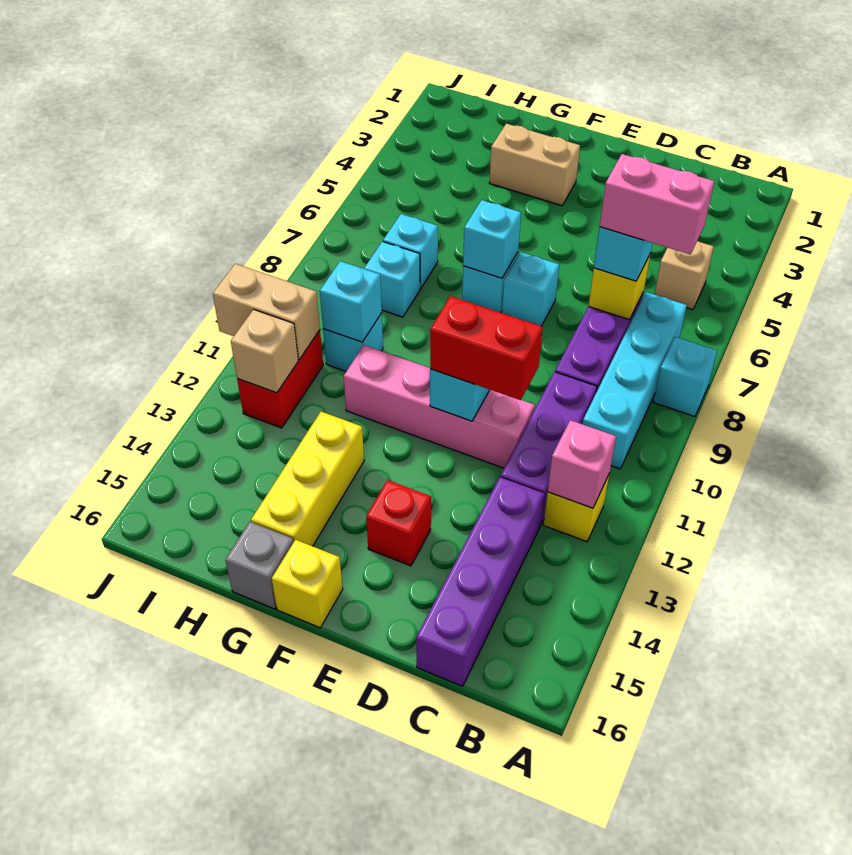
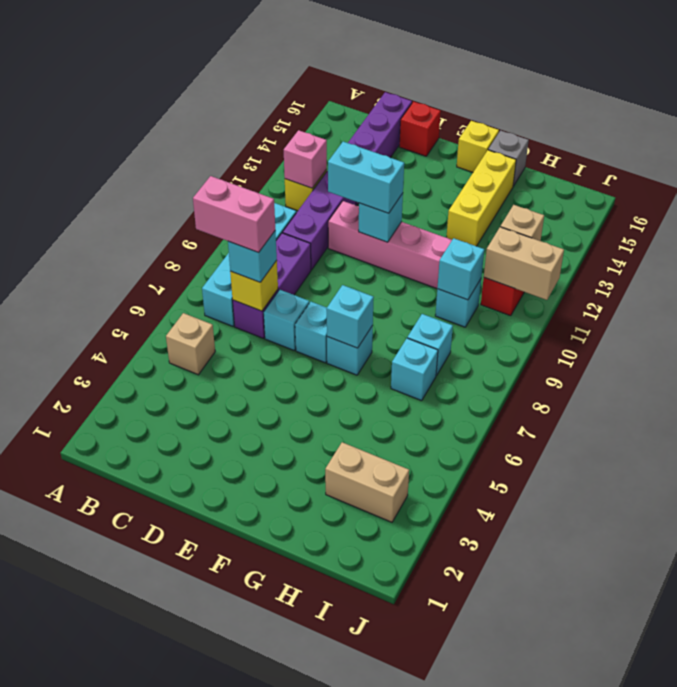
cyan brick A8 level 1 -> cyan brick D7 level 1
red brick D11:E11 level 3 -> cyan brick D11:E11 level 3
red brick E14 level 1 -> red brick D16 level 1
tan brick F3:G3 level 1 -> tan brick H3:I3 level 1

